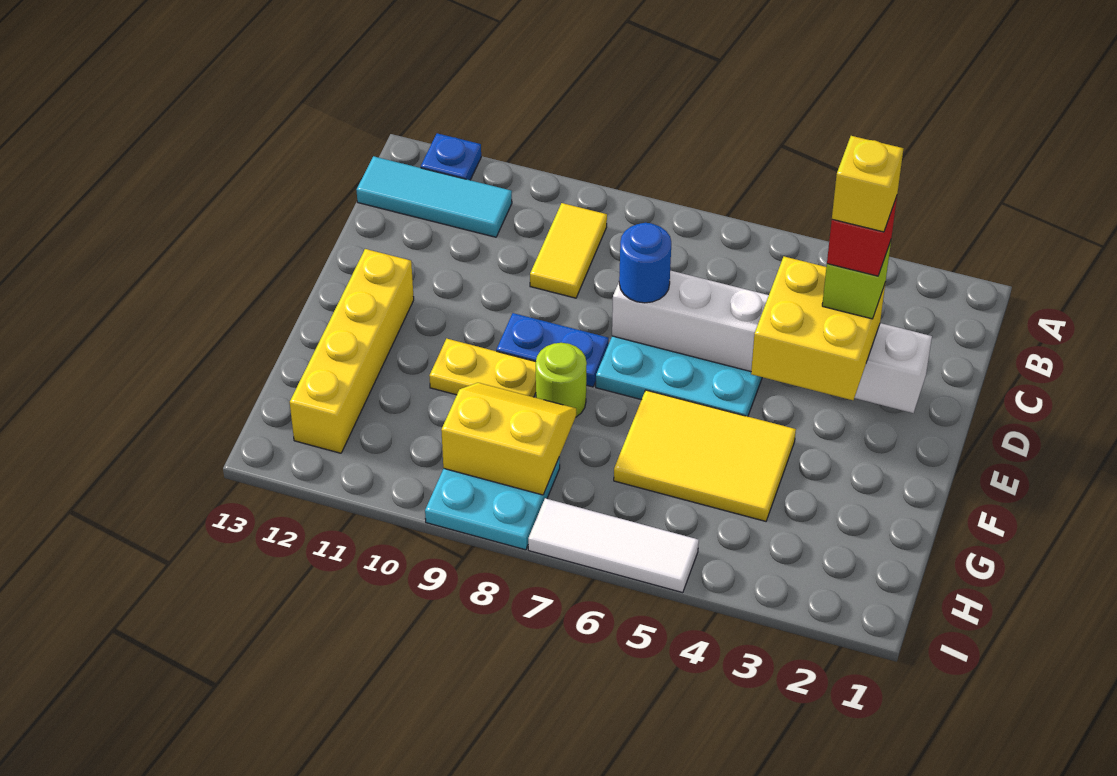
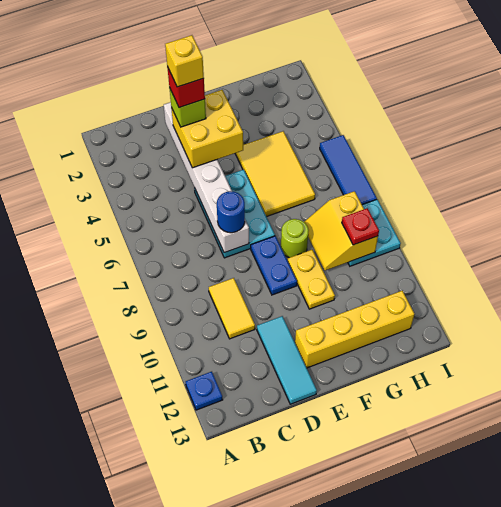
yellow tile B9:C9 level 1 -> yellow tile C9:C10 level 1
cyan tile B11:B13 level 1 -> cyan tile D11:D13 level 1
none -> red plate H9 level 3
white tile I5:I7 level 1 -> blue tile I5:I7 level 1

